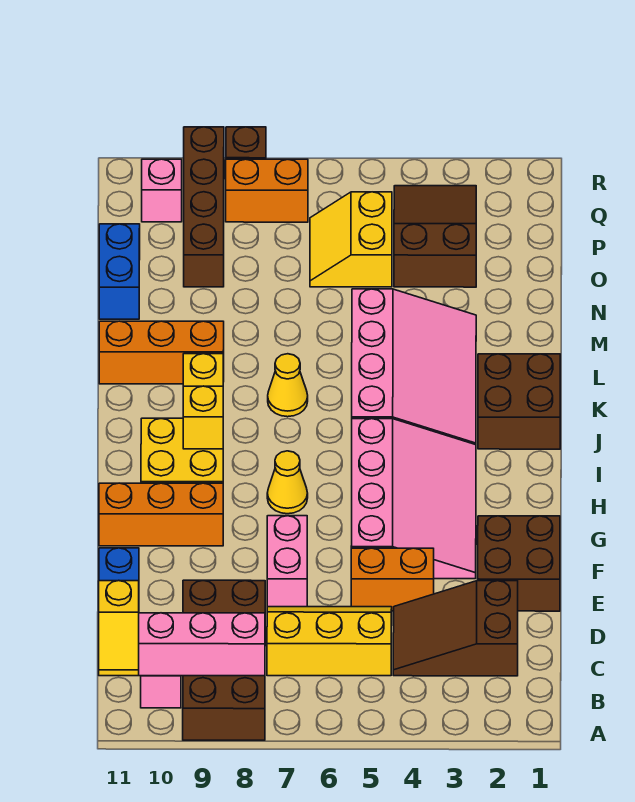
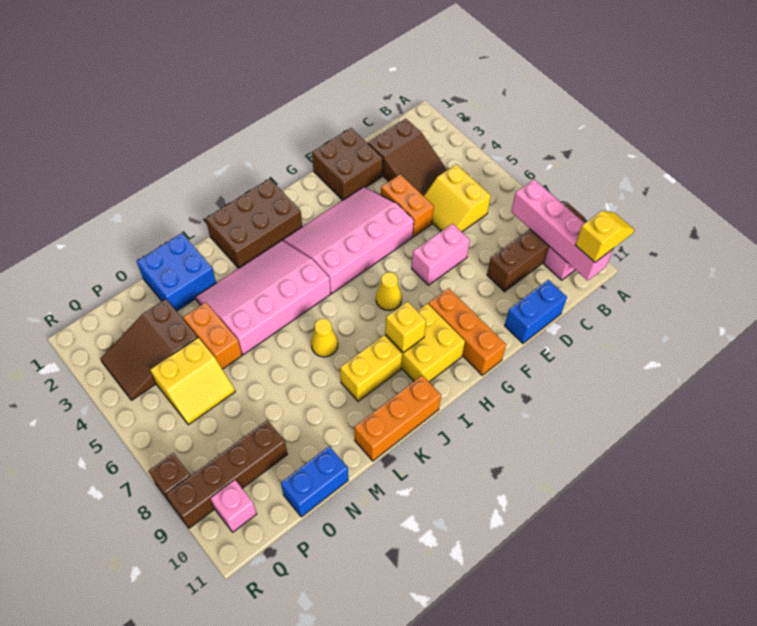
brown brick A8:D9 level 1 -> brown brick A9:D9 level 1
yellow slope C5:D7 level 1 top C -> yellow slope C5:D6 level 1 top C
brown brick J1:K2 level 1 -> brown brick I1:K2 level 1
orange brick L9:L11 level 1 -> orange brick J11:L11 level 1
none -> blue brick M1:N2 level 1
orange brick Q7:Q8 level 1 -> orange brick N4:N5 level 1

